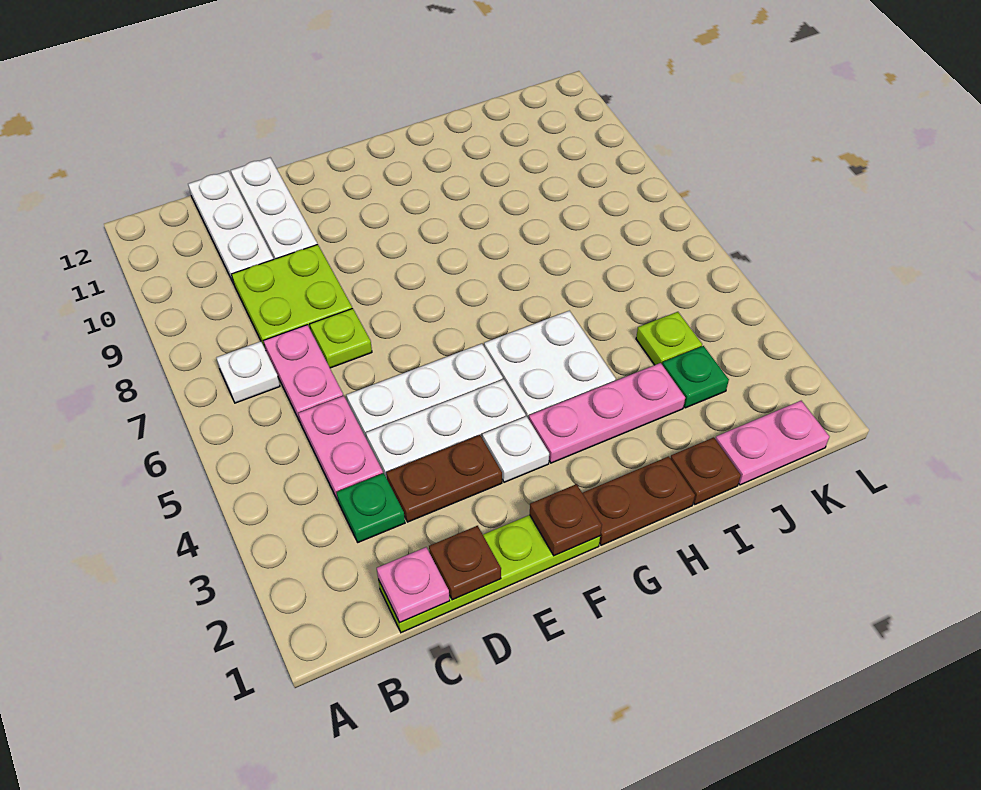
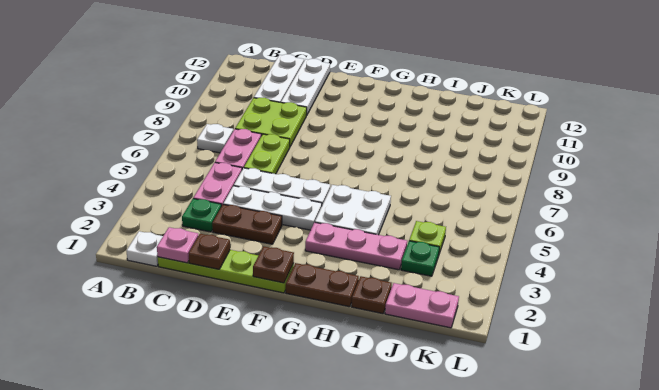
lime plate D7 level 1 -> lime plate D6:D7 level 1
white plate F3 level 1 -> white plate B1 level 1

